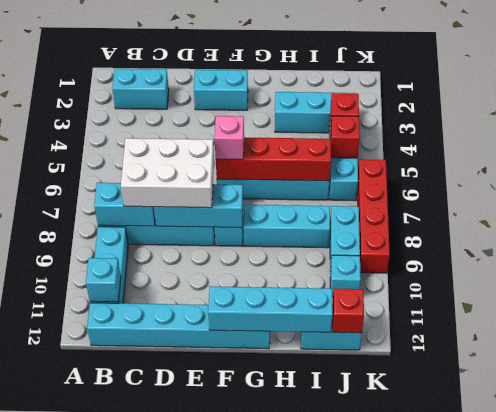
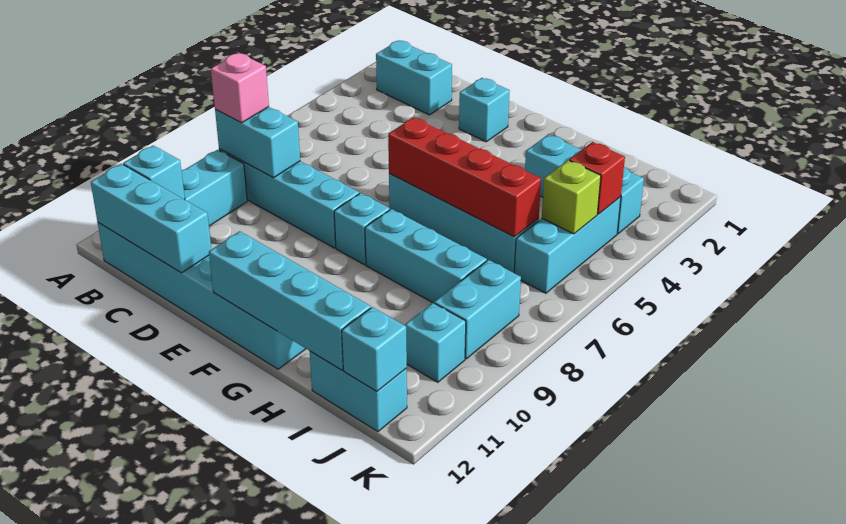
white brick C7:E8 level 3 -> none
cyan brick D8:F8 level 2 -> cyan brick B12:D12 level 2
cyan brick E2:F2 level 1 -> cyan brick E2 level 1
pink brick F6 level 3 -> pink brick B8 level 3
red brick J5 level 2 -> lime brick J5 level 2
red brick J12 level 2 -> cyan brick J12 level 2
red brick K6:K9 level 1 -> none

